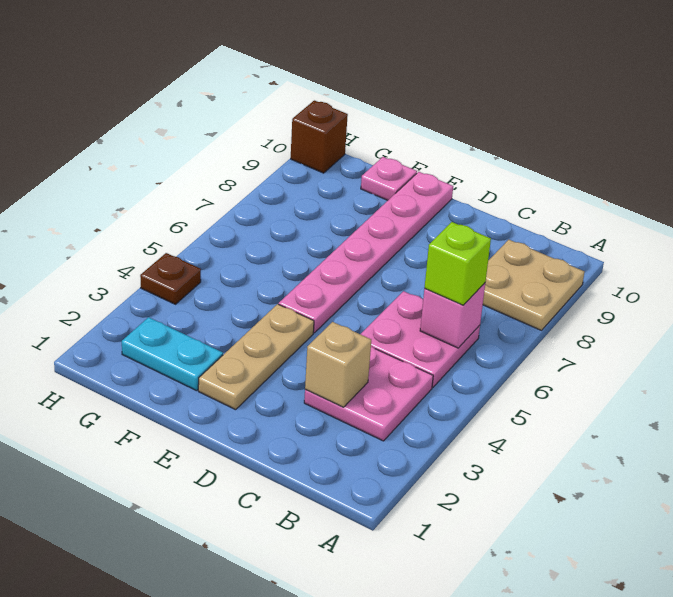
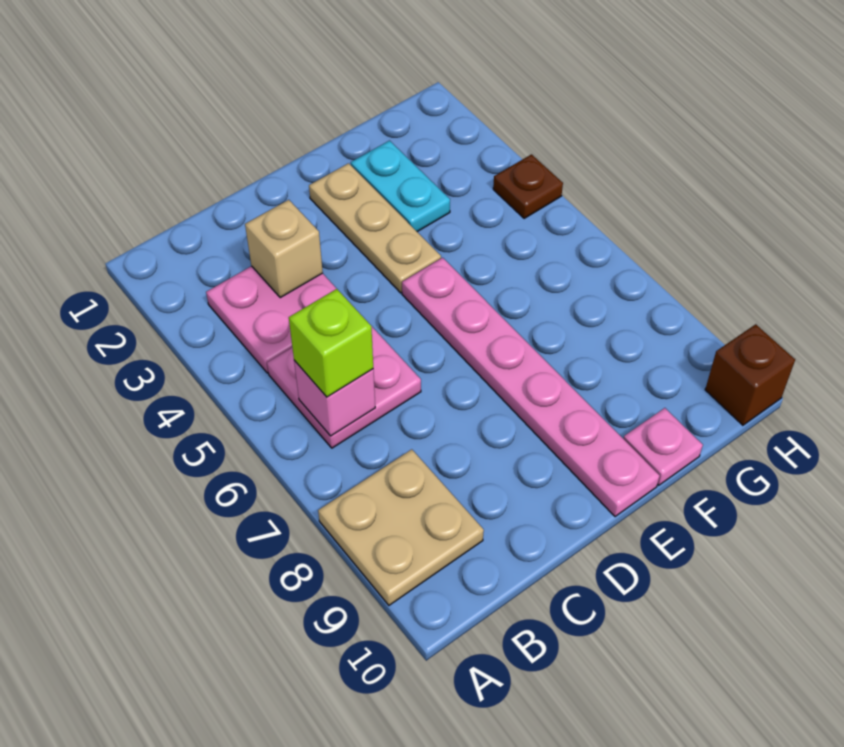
cyan plate F2:G2 level 1 -> cyan plate F2:F3 level 1

